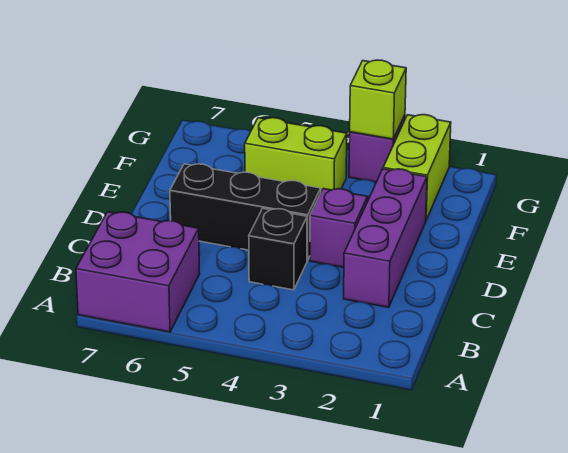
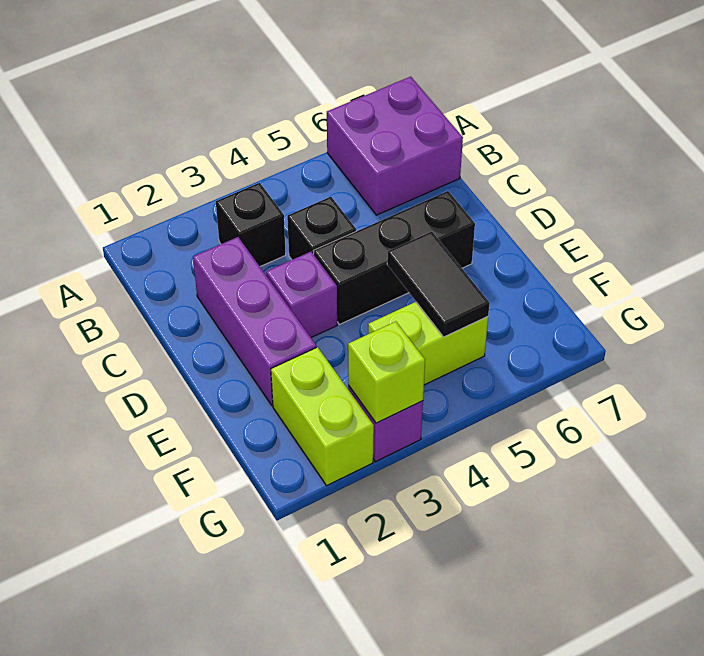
none -> black brick B3 level 1
none -> black tile E5:F5 level 2

